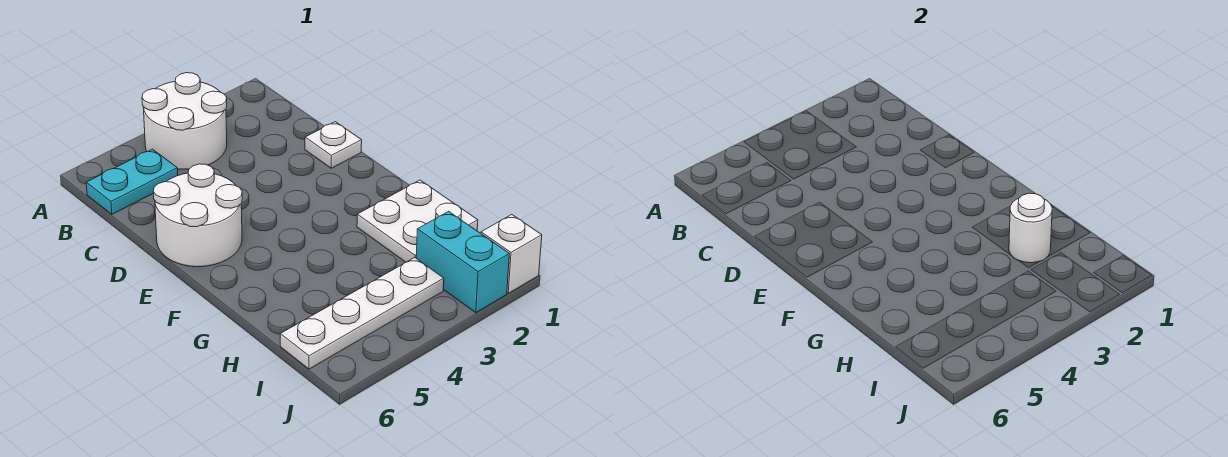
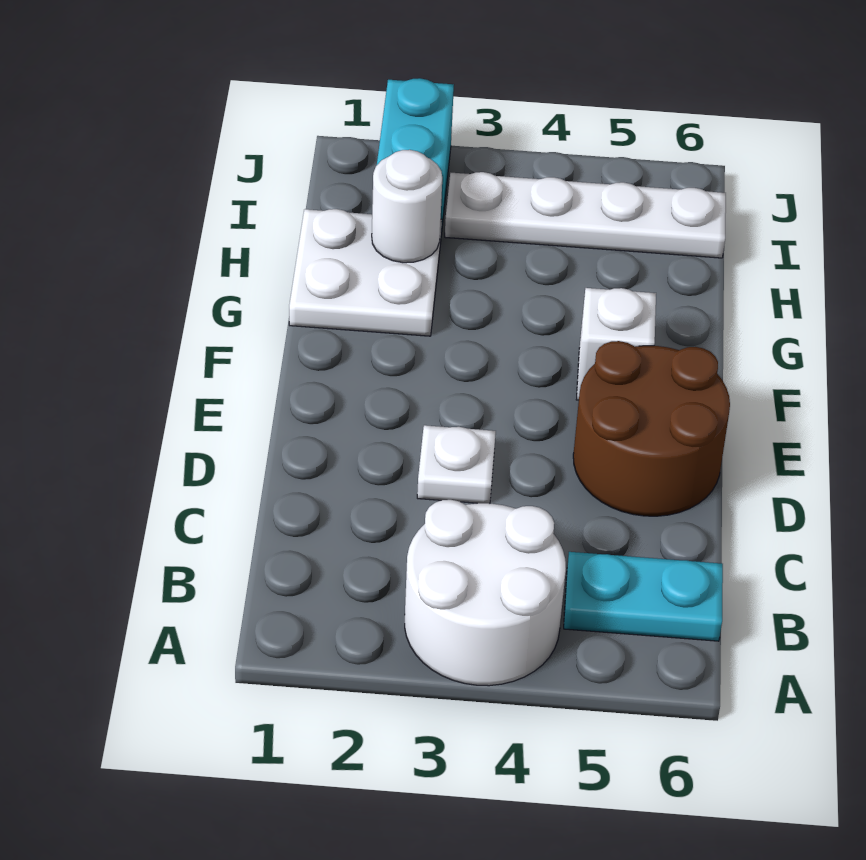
white plate D1 level 1 -> white plate D3 level 1
white round brick D5:E6 level 1 -> brown round brick D5:E6 level 1
white brick J1 level 1 -> white brick F5 level 1

